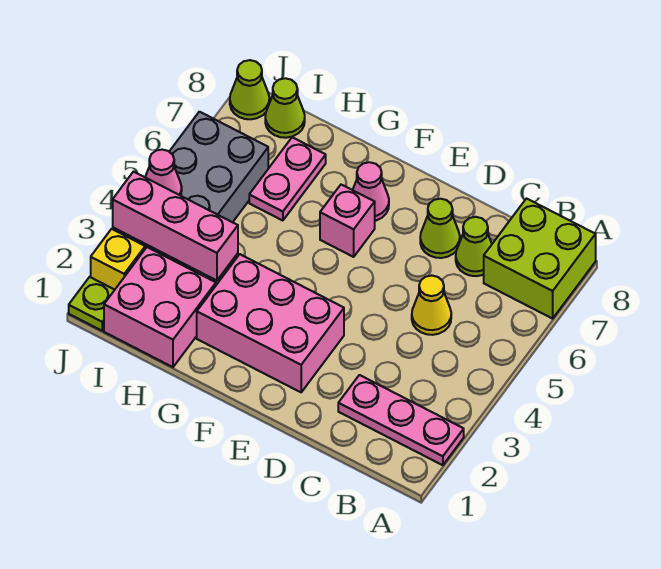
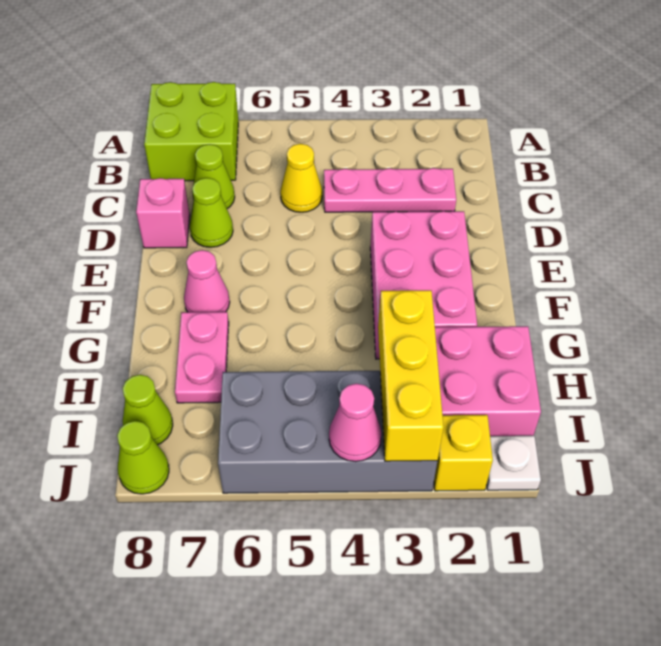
pink plate A2:C2 level 1 -> pink plate C2:C4 level 1
pink brick F6 level 1 -> pink brick D8 level 1
pink brick H3:J3 level 2 -> yellow brick H3:J3 level 2
pink plate H6:H7 level 1 -> pink plate G7:H7 level 1
lime plate J1 level 1 -> white plate J1 level 1

